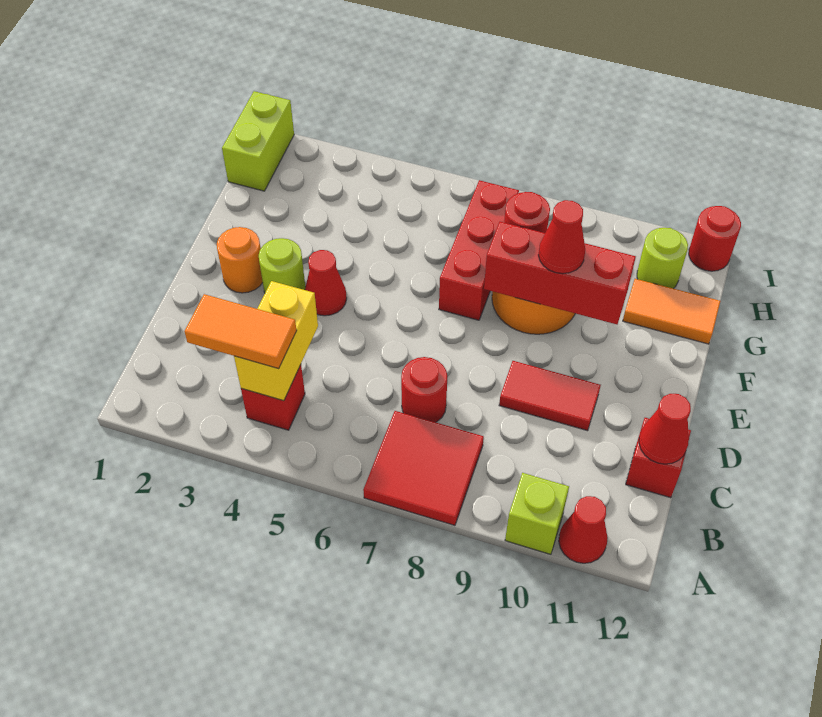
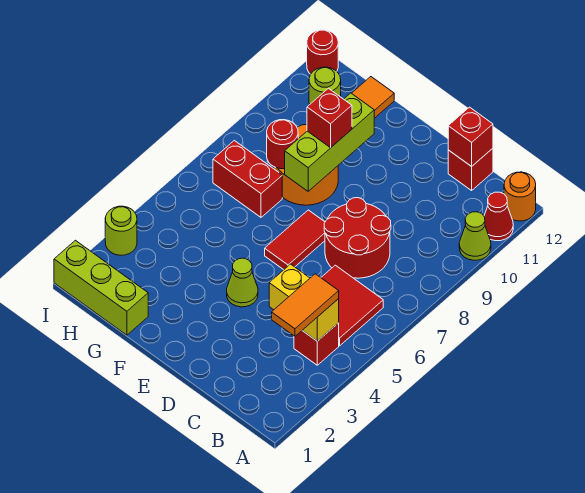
red tile A7:B8 level 1 -> red tile B5:C6 level 1
lime brick A10 level 1 -> lime cone A10 level 1
red round brick C7 level 1 -> red round brick C7:D8 level 1
red cone C12 level 2 -> red brick C12 level 2
red tile D9:D10 level 1 -> red tile E6:E7 level 1
orange round brick E2 level 1 -> orange round brick A12 level 1
lime round brick E3 level 1 -> lime round brick I3 level 1
red cone E4 level 1 -> lime cone E4 level 1
red brick F7:H7 level 1 -> red brick G7:H7 level 1
red brick F8:F10 level 2 -> lime brick F8:F10 level 2
red cone F9 level 3 -> red brick F9 level 3
lime brick H1:I1 level 1 -> lime brick G1:I1 level 1

